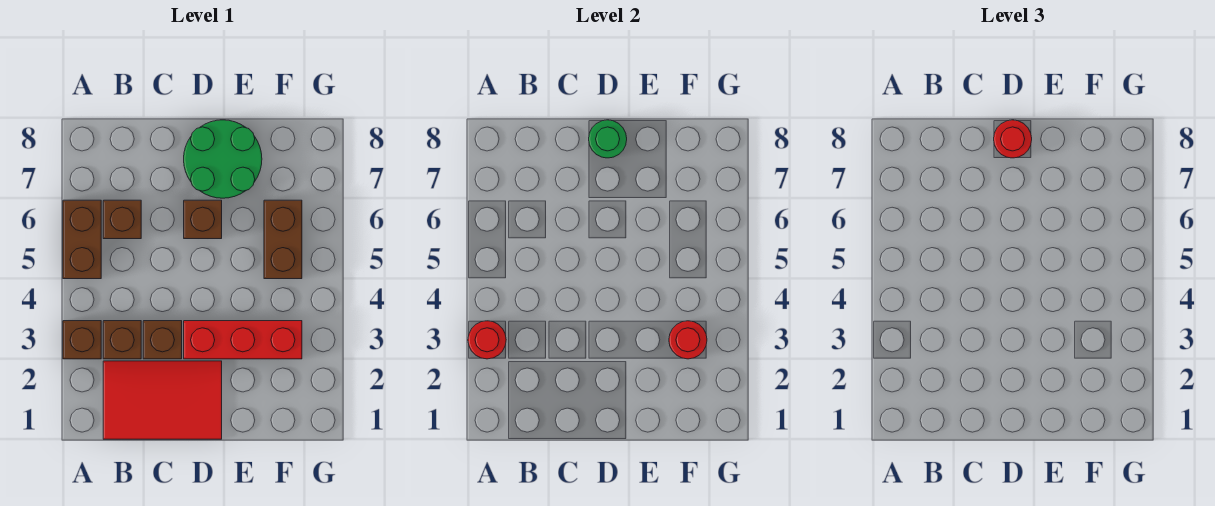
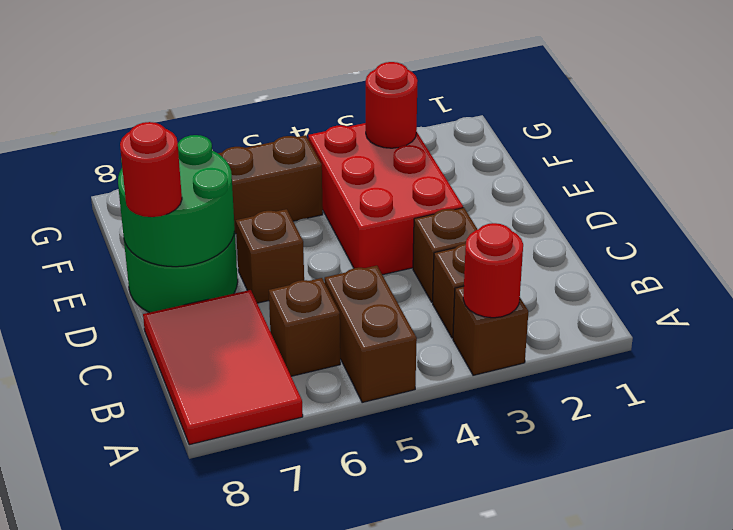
brown brick A5:A6 level 1 -> brown brick A5:B5 level 1
red tile B1:D2 level 1 -> red tile A7:C8 level 1
red brick D3:F3 level 1 -> red brick D3:F4 level 1
green round brick D8 level 2 -> green round brick D7:E8 level 2

